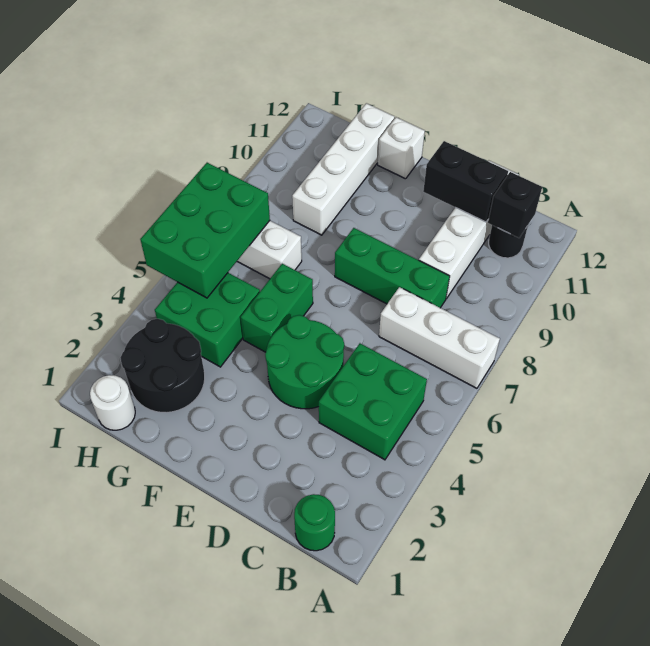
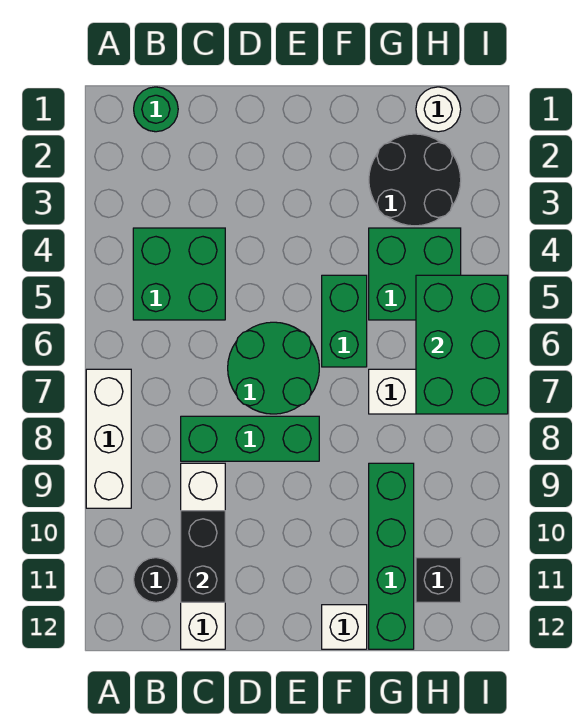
white brick A7:C7 level 1 -> white brick A7:A9 level 1
black brick B11 level 2 -> black brick H11 level 1
black brick C11:D11 level 2 -> black brick C10:C11 level 2
green round brick D4:E5 level 1 -> green round brick D6:E7 level 1
white brick G9:G12 level 1 -> green brick G9:G12 level 1

